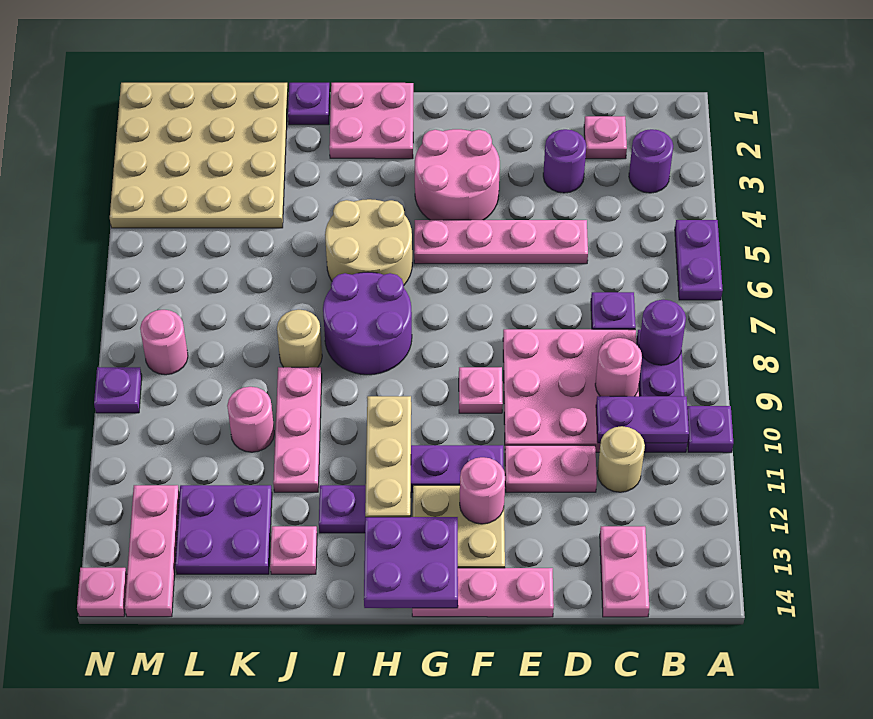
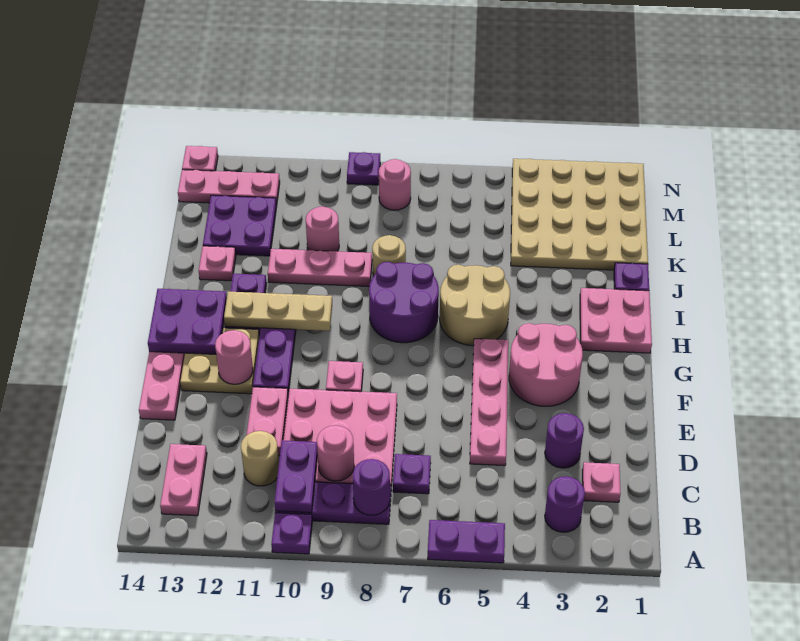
pink plate C13:C14 level 1 -> pink plate B13:C13 level 1

